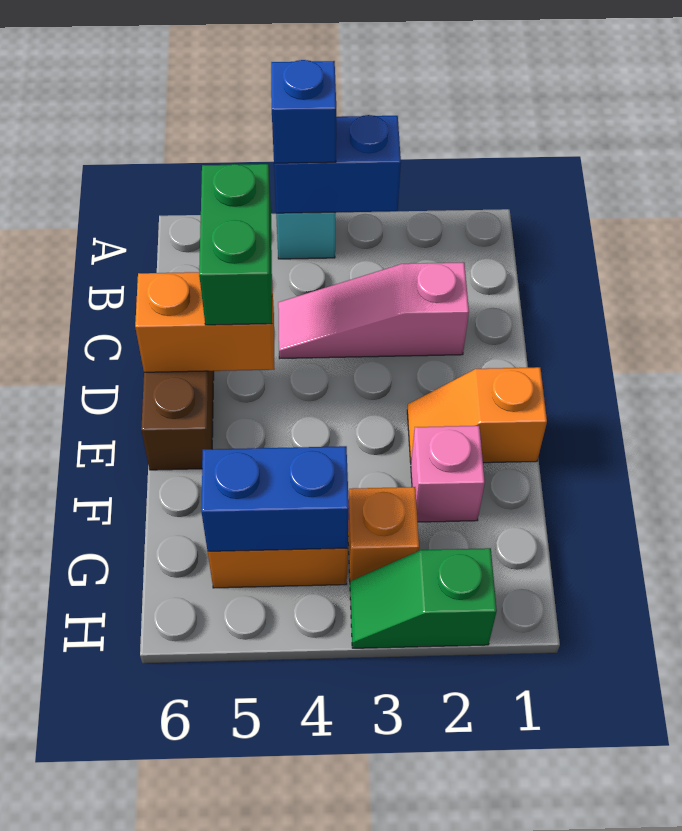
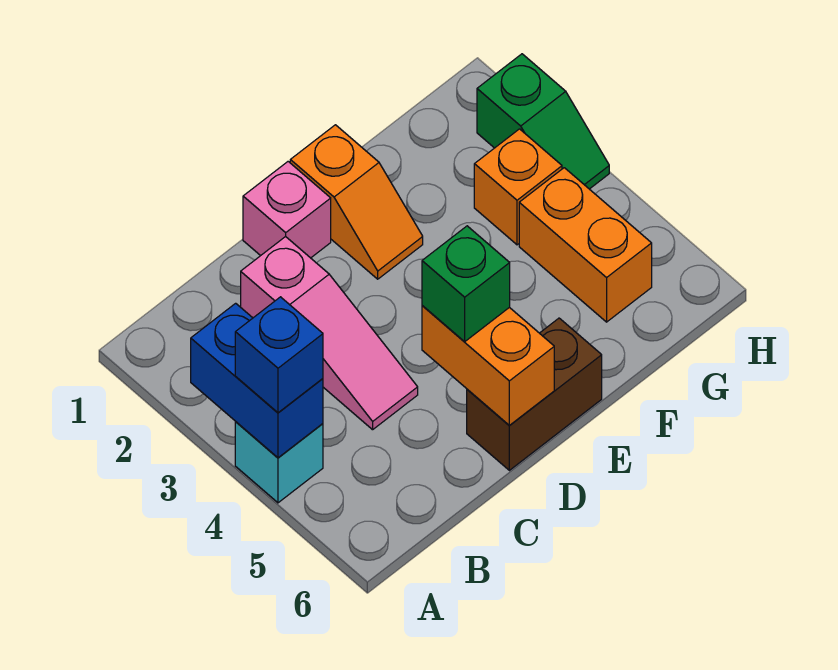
green brick C5:D5 level 3 -> green brick D5 level 3
pink brick F2 level 1 -> pink brick D1 level 1
blue brick G4:G5 level 2 -> none

